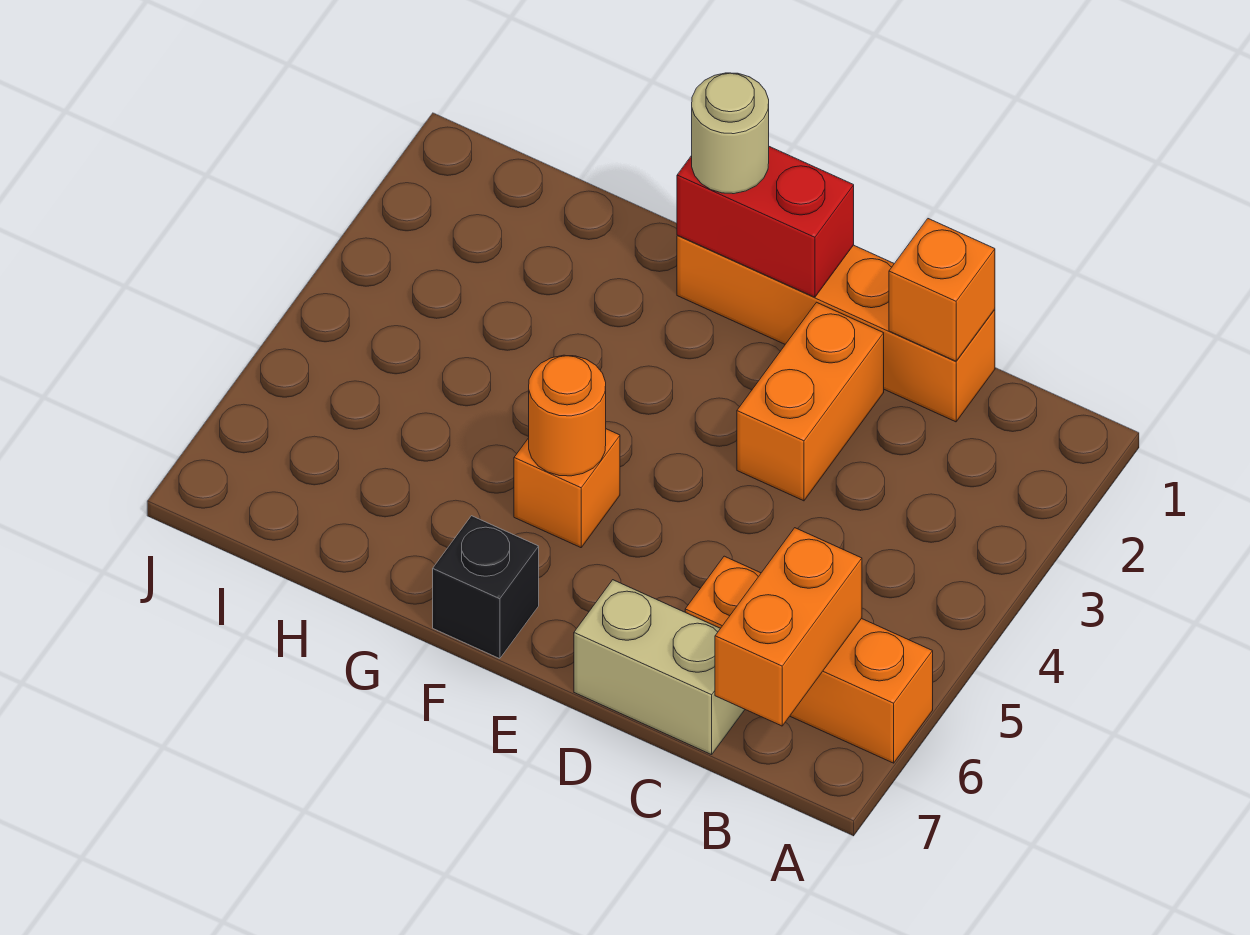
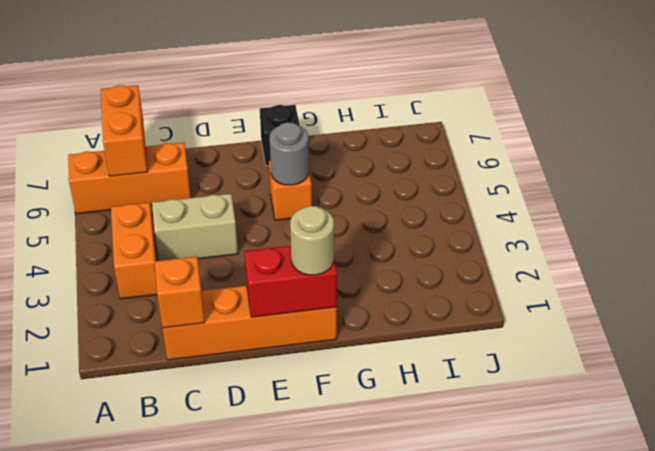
tan brick C7:D7 level 1 -> tan brick C4:D4 level 1
orange brick D2:D3 level 1 -> orange brick B3:B4 level 1
orange round brick F5 level 2 -> grey round brick F5 level 2

